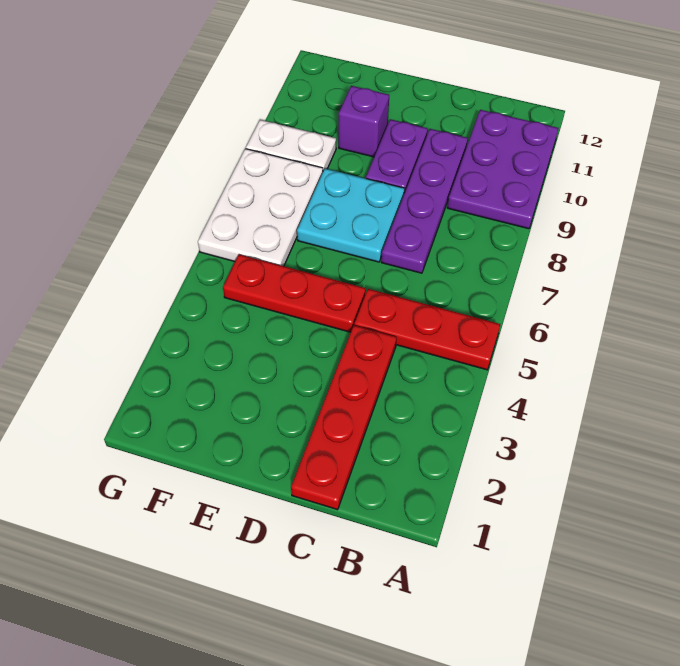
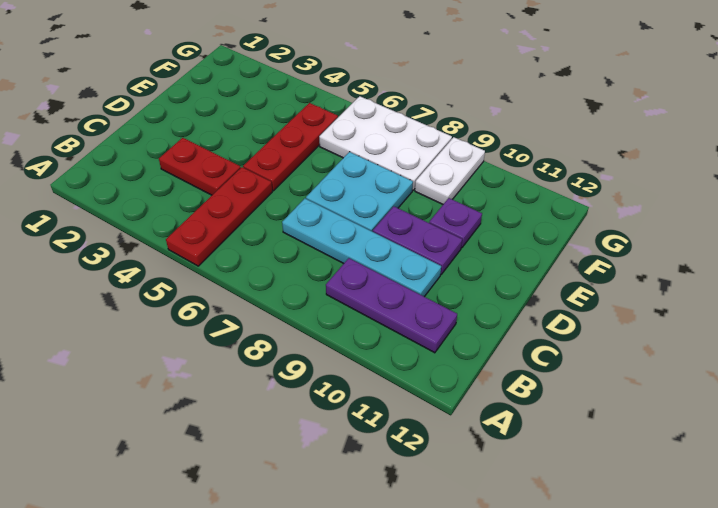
purple plate A9:B11 level 1 -> purple plate B9:B11 level 1
red plate C1:C4 level 1 -> red plate C3:C4 level 1
purple plate C7:C10 level 1 -> cyan plate C7:C10 level 1
purple brick E10 level 1 -> purple plate E10 level 1

